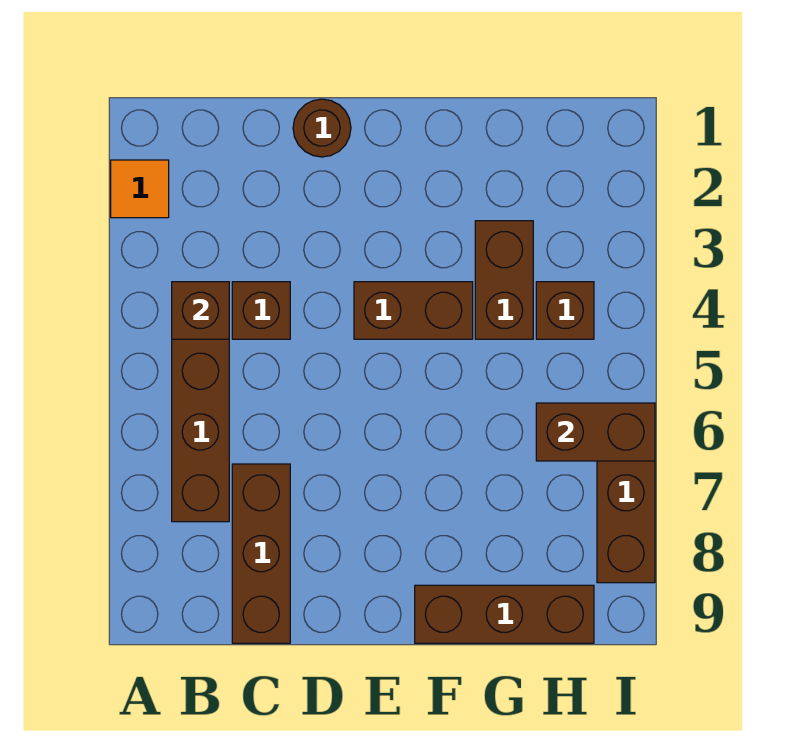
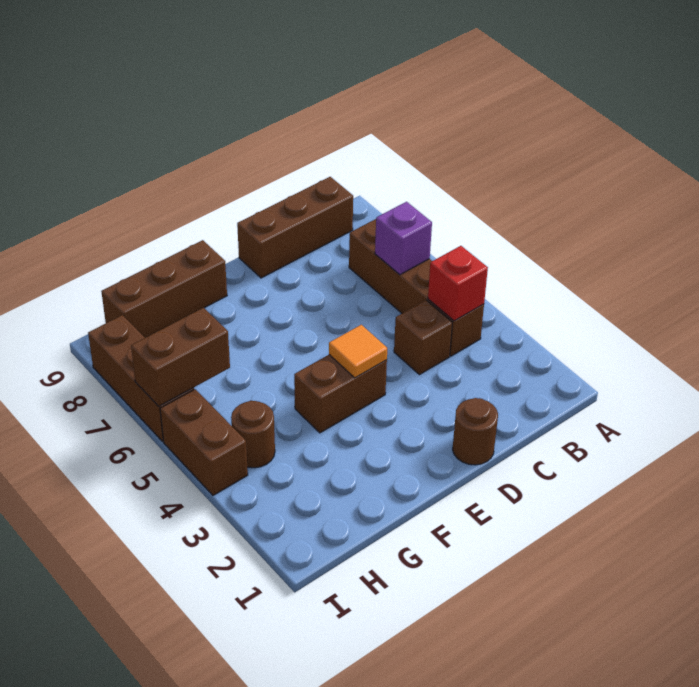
orange tile A2 level 1 -> orange tile E4 level 2
brown brick B4 level 2 -> red brick B4 level 2
none -> purple brick B6 level 2
brown brick C7:C9 level 1 -> brown brick B9:D9 level 1
brown brick G3:G4 level 1 -> brown brick I4:I5 level 1
brown brick H4 level 1 -> brown round brick H4 level 1

